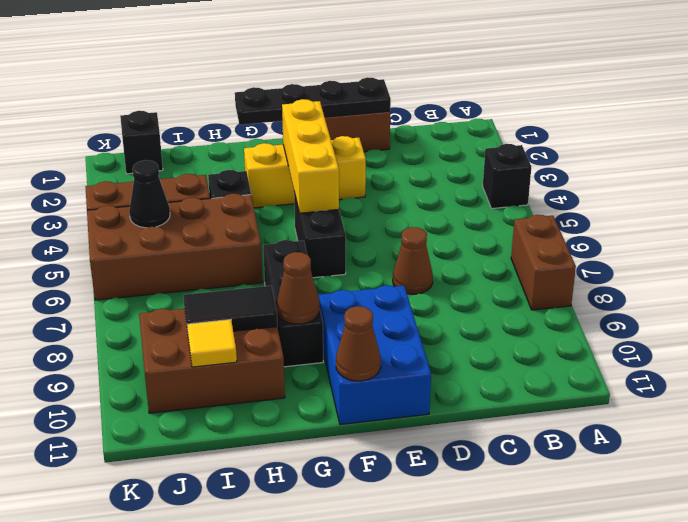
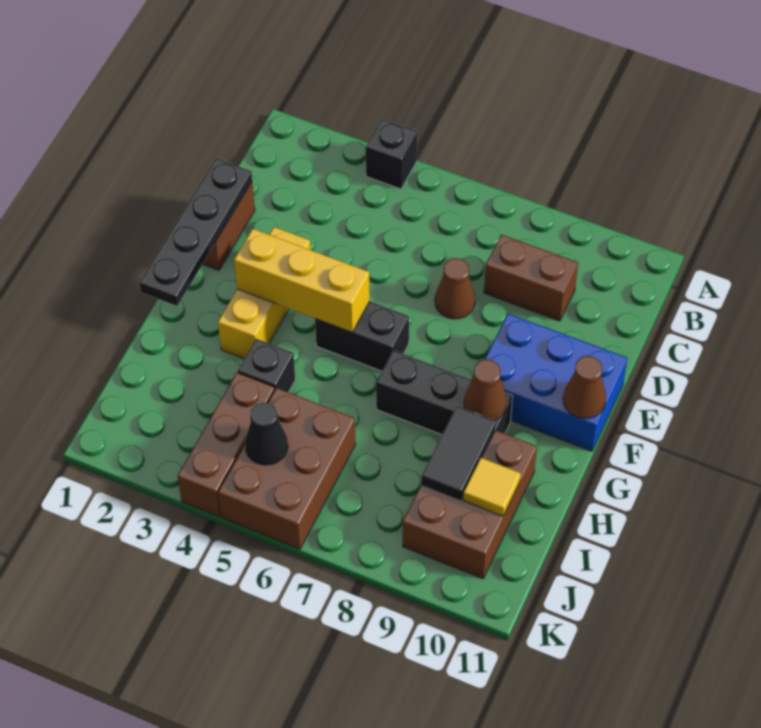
brown brick A7:A8 level 1 -> brown brick C8:C9 level 1
brown brick H5:K6 level 1 -> brown brick I5:K6 level 1
black brick J1 level 1 -> none

